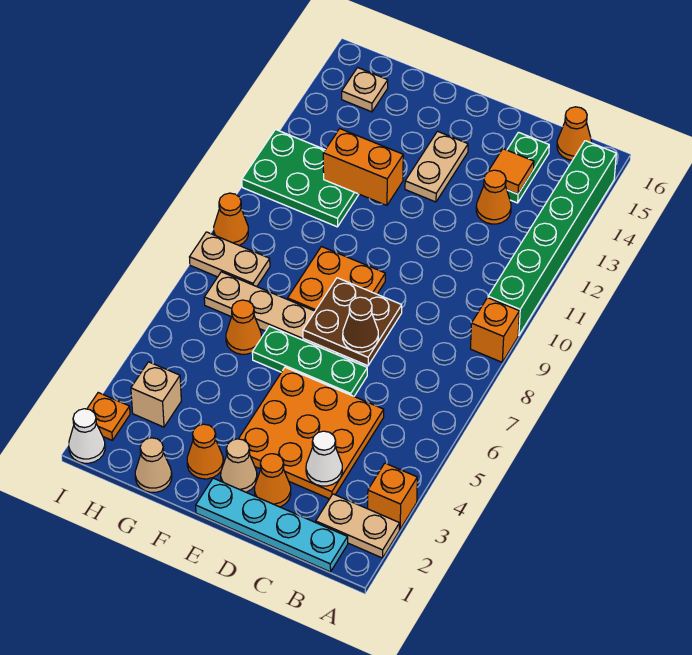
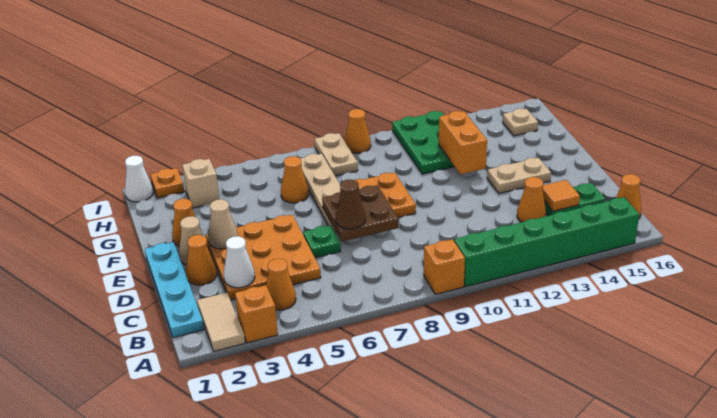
tan plate A2:B2 level 1 -> tan tile A2:B2 level 1
none -> orange cone B4 level 1
green plate D6:F6 level 1 -> green plate D6 level 1
tan cone G1 level 1 -> tan cone E3 level 2

